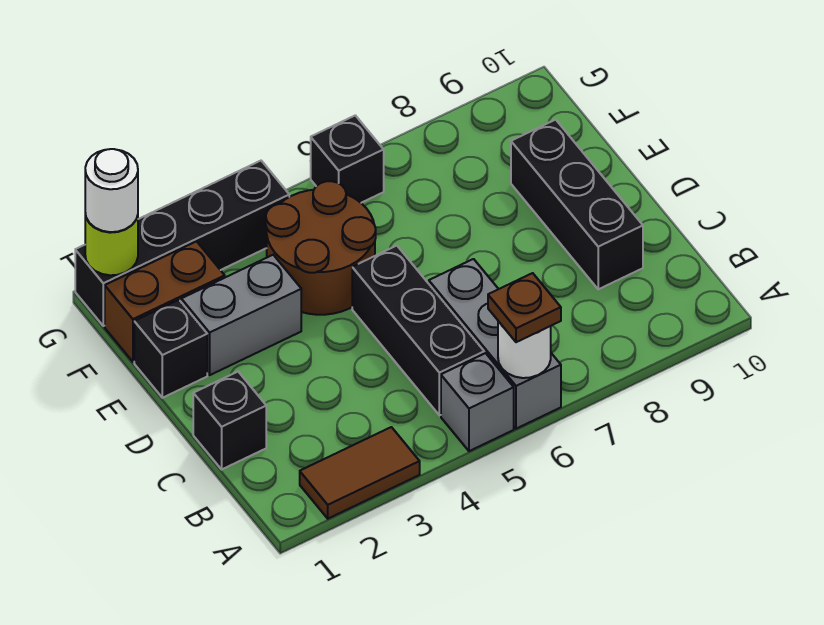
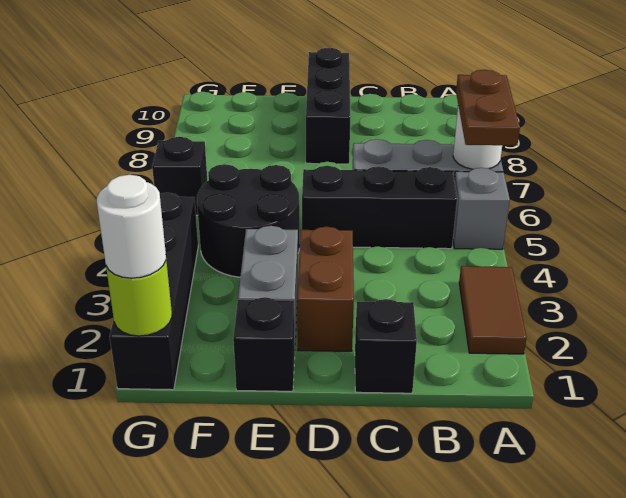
brown plate A6 level 3 -> brown plate A5:A6 level 3
black brick C9:E9 level 1 -> black brick D8:D10 level 1
brown round brick E4:F5 level 1 -> black round brick E4:F5 level 1
brown brick F1:F2 level 1 -> brown brick D2:D3 level 1

